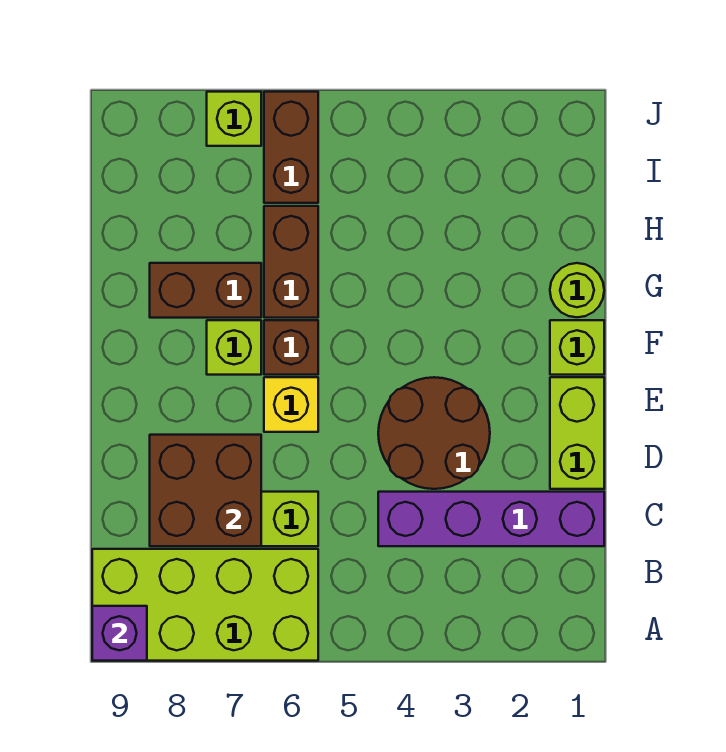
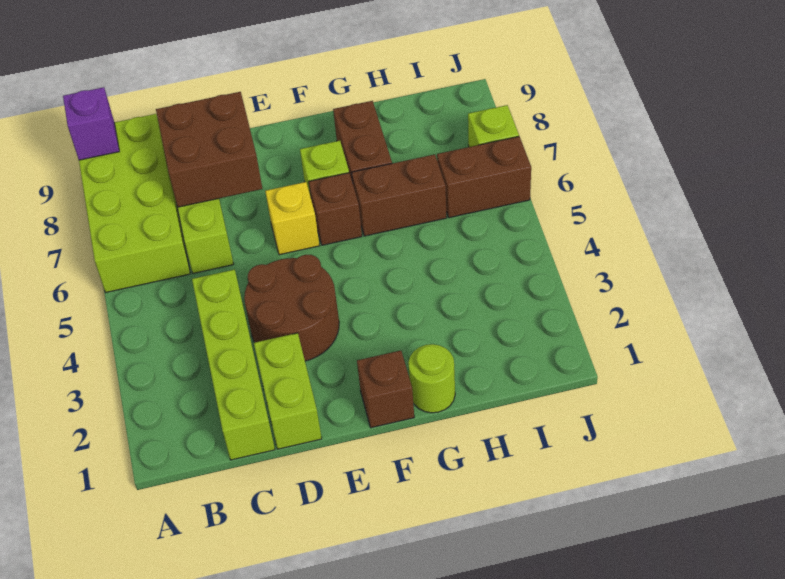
purple brick C1:C4 level 1 -> lime brick C1:C4 level 1
lime brick D1:E1 level 1 -> lime brick D1:D2 level 1
lime brick F1 level 1 -> brown brick F1 level 1

